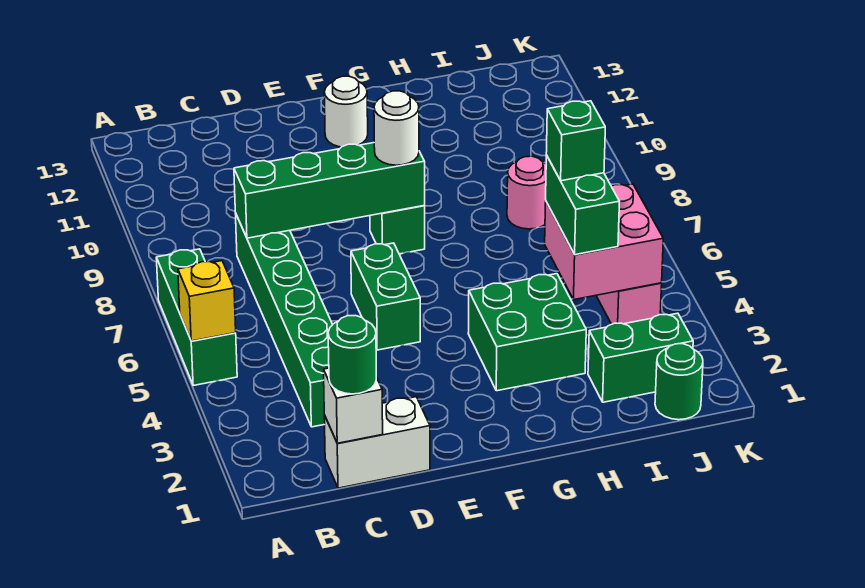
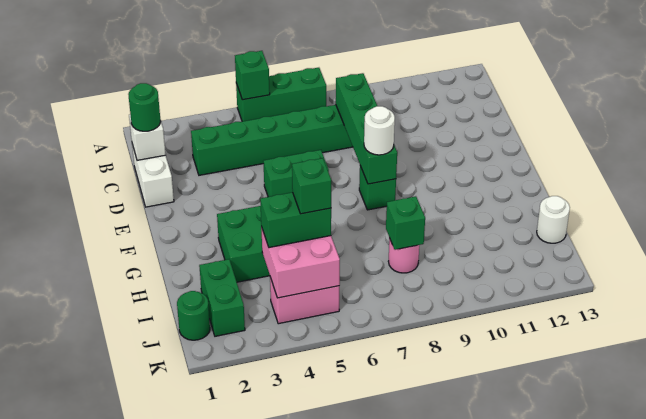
yellow brick A5 level 2 -> green brick A5 level 2
white round brick F12 level 1 -> white round brick I13 level 1
none -> green brick I8 level 2

